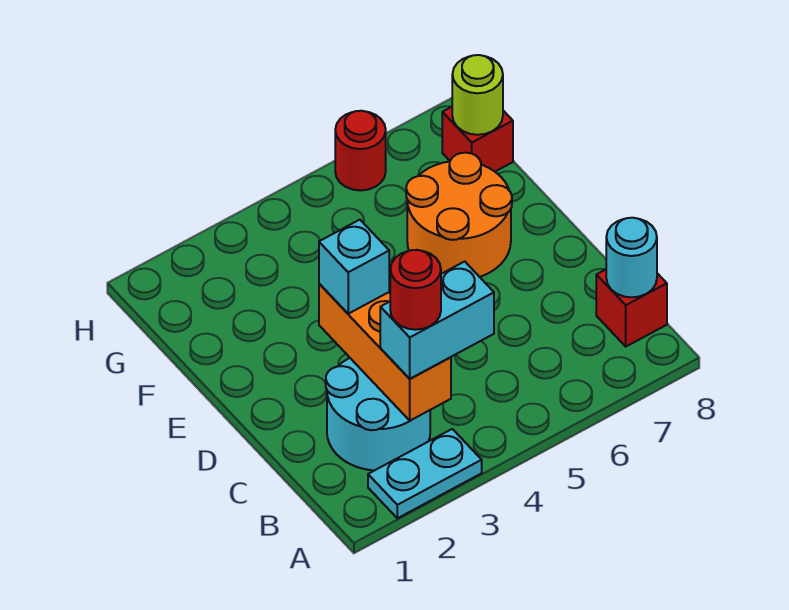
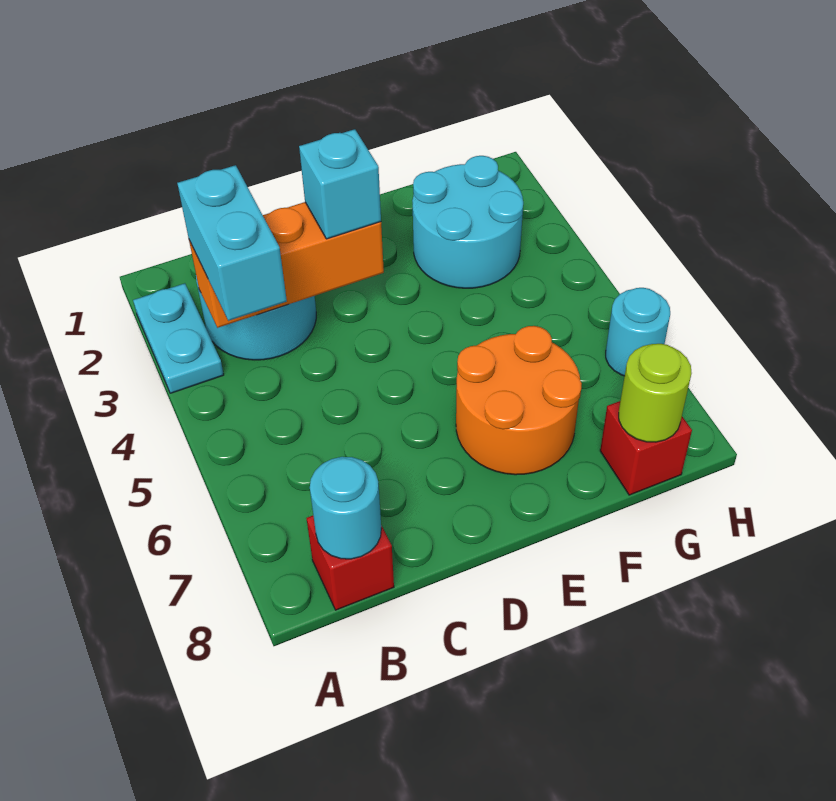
red round brick B3 level 4 -> none
none -> cyan round brick F2:G3 level 1
red round brick H6 level 1 -> cyan round brick H6 level 1

